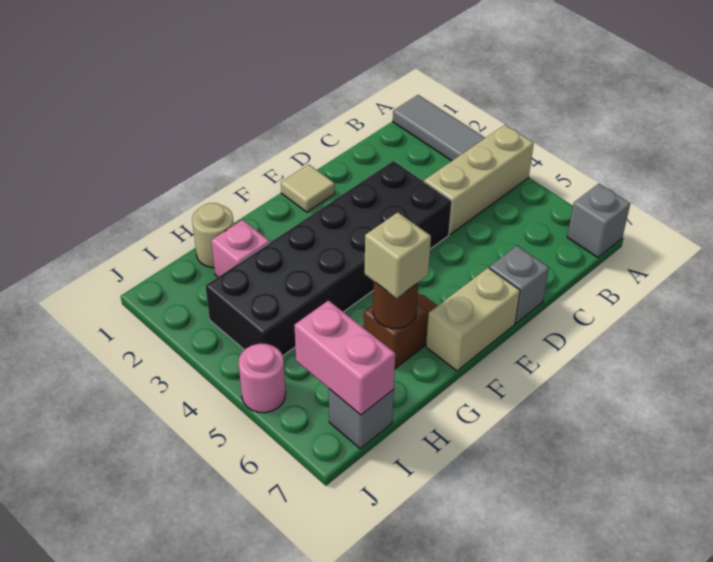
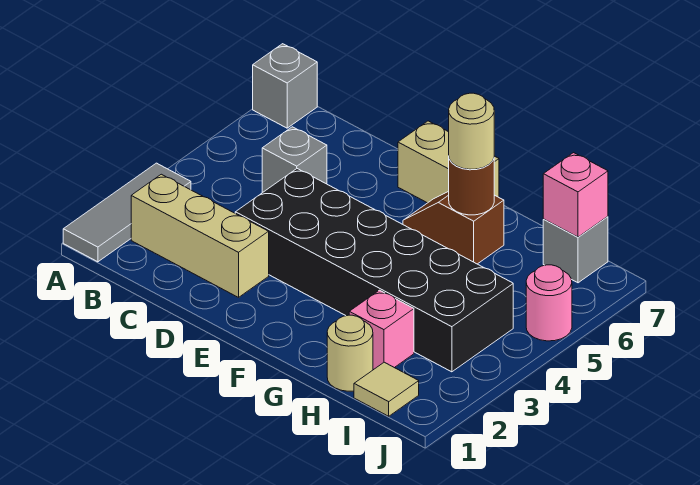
tan brick A4:C4 level 1 -> tan brick B2:D2 level 1
grey brick D7 level 1 -> grey brick C5 level 1
tan tile E1 level 1 -> tan tile I1 level 1
tan brick G6 level 3 -> tan round brick G6 level 3
pink brick I6:I7 level 2 -> pink brick I7 level 2

